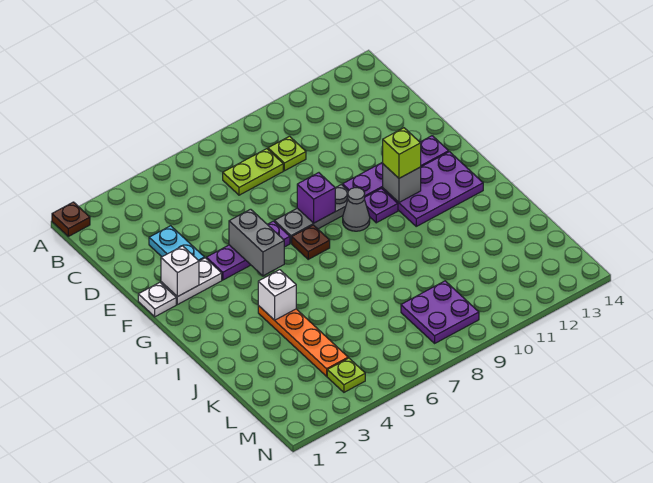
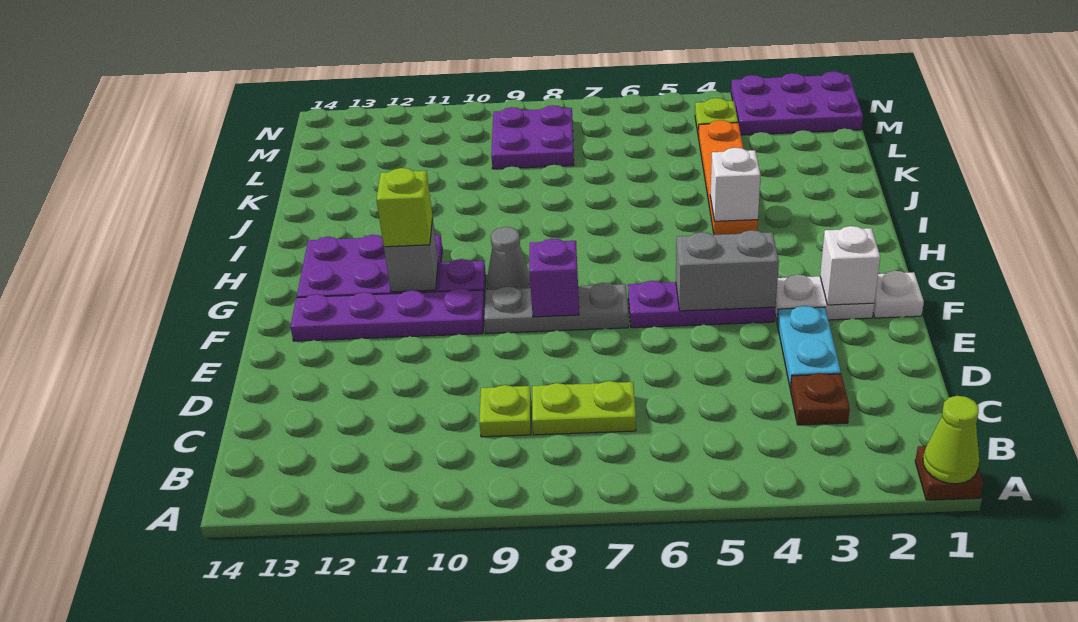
none -> lime cone A1 level 2
grey brick F5:G5 level 2 -> grey brick F4:F5 level 2
brown plate G7 level 1 -> brown plate C3 level 1
none -> purple plate M1:N3 level 1

